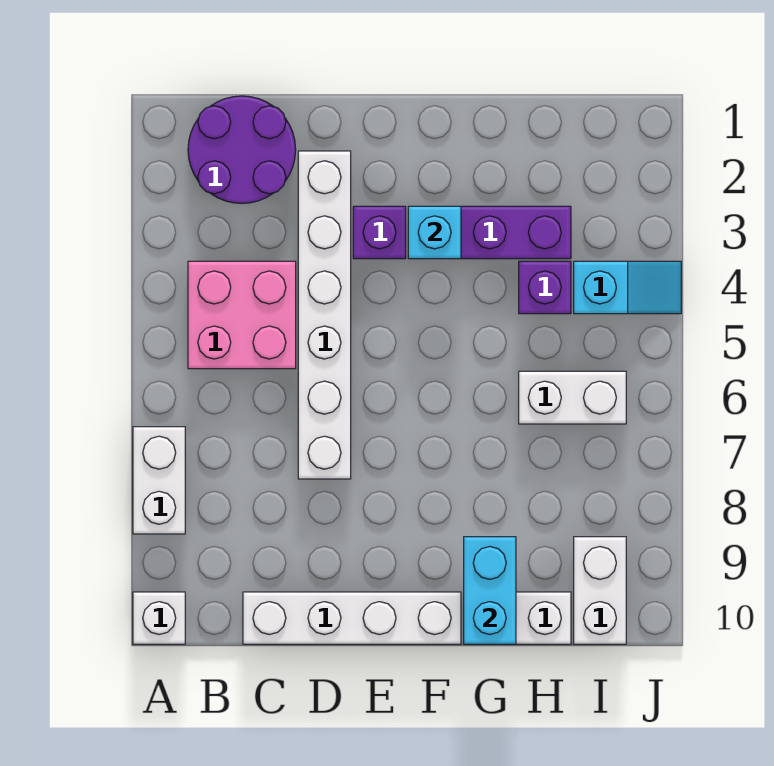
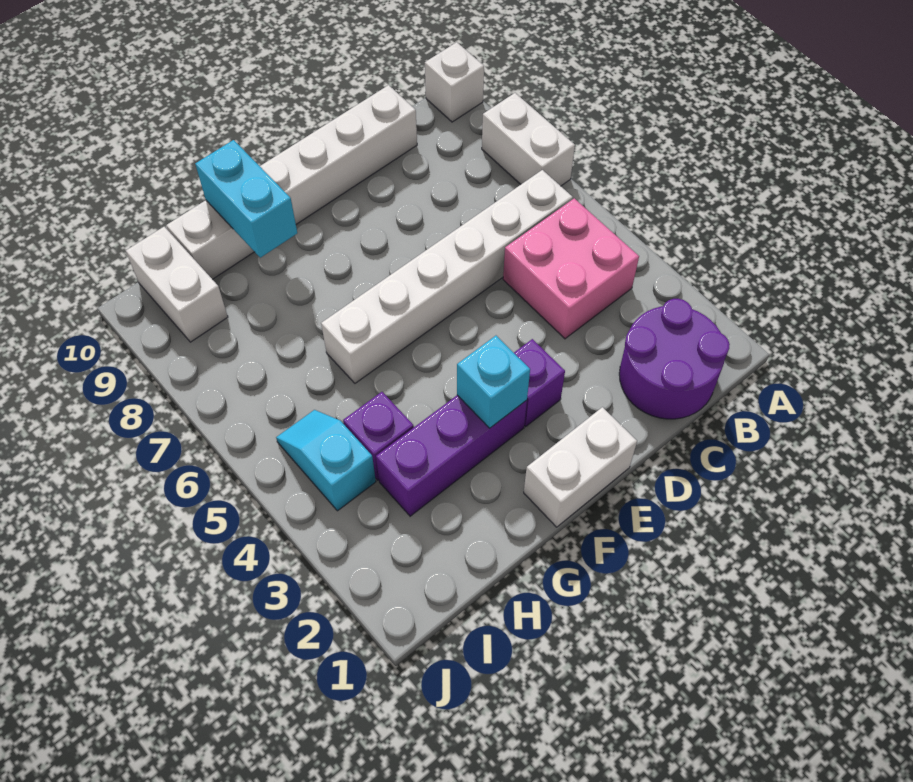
white brick D2:D7 level 1 -> white brick B6:G6 level 1
white brick H6:I6 level 1 -> white brick E1:F1 level 1
cyan slope I4:J4 level 1 top I -> cyan slope I4:I5 level 1 top 4

